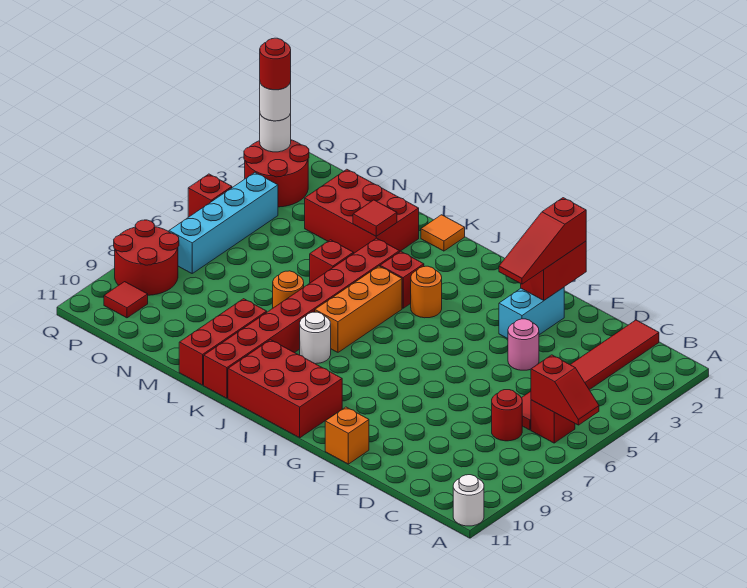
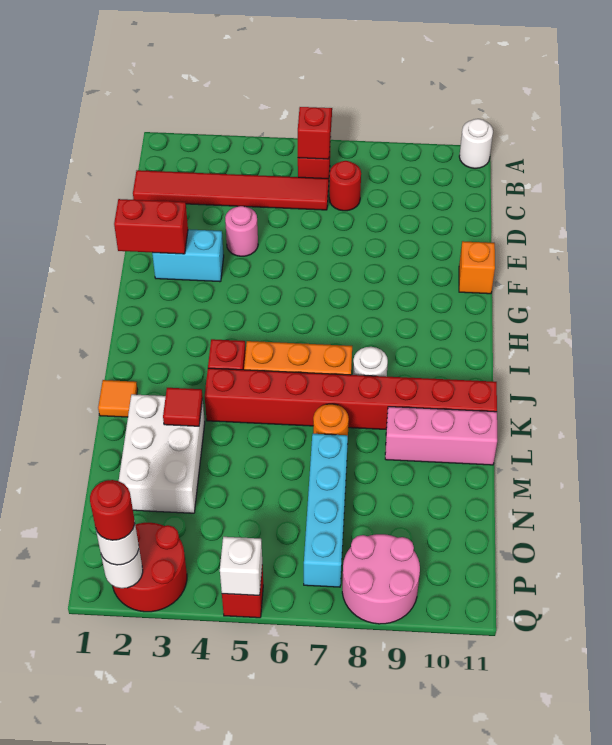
red slope F1:F3 level 3 top 1 -> none
red brick H10:J11 level 1 -> none
orange round brick I4 level 1 -> none
red brick L2:N3 level 1 -> white brick L2:N3 level 1
red brick L5 level 1 -> none
red brick L9:L11 level 1 -> pink brick L9:L11 level 1
cyan brick P4:P7 level 1 -> cyan brick M7:P7 level 1
red round brick P8:Q9 level 1 -> pink round brick P8:Q9 level 1
red tile P10 level 1 -> none
none -> white brick Q5 level 2

